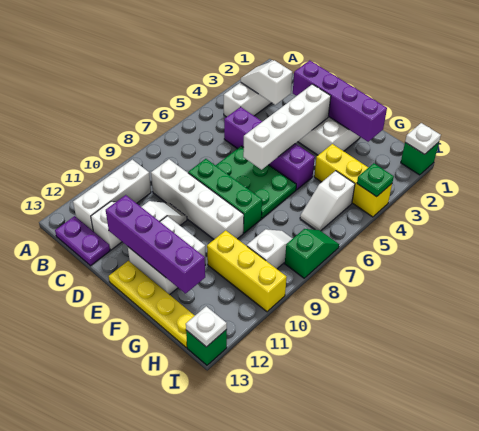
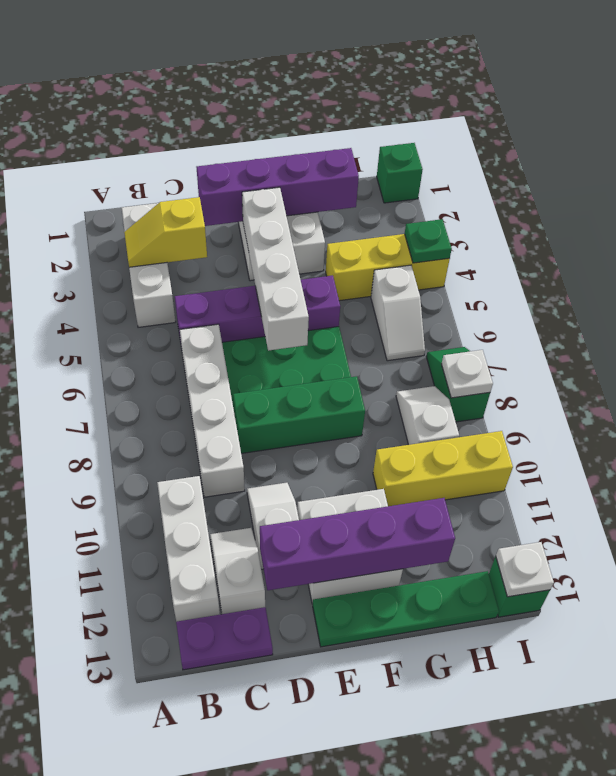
white slope B3:C3 level 2 top C -> yellow slope B3:C3 level 2 top C
white brick C9:F9 level 1 -> white brick C6:C9 level 1
yellow plate E13:H13 level 1 -> green plate E13:H13 level 1
white plate I1 level 2 -> white plate I8 level 2

